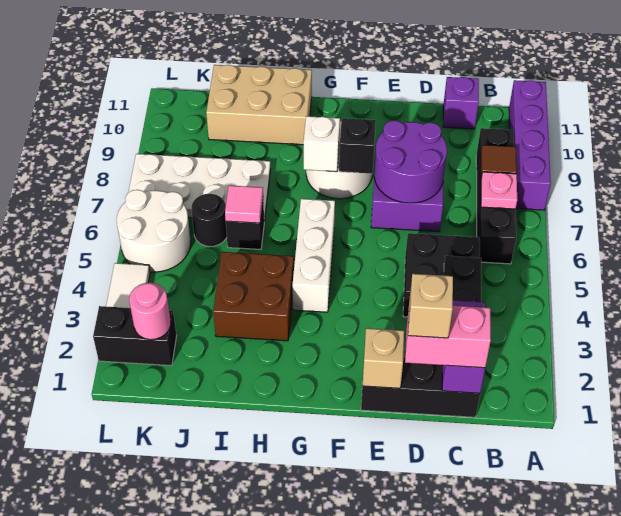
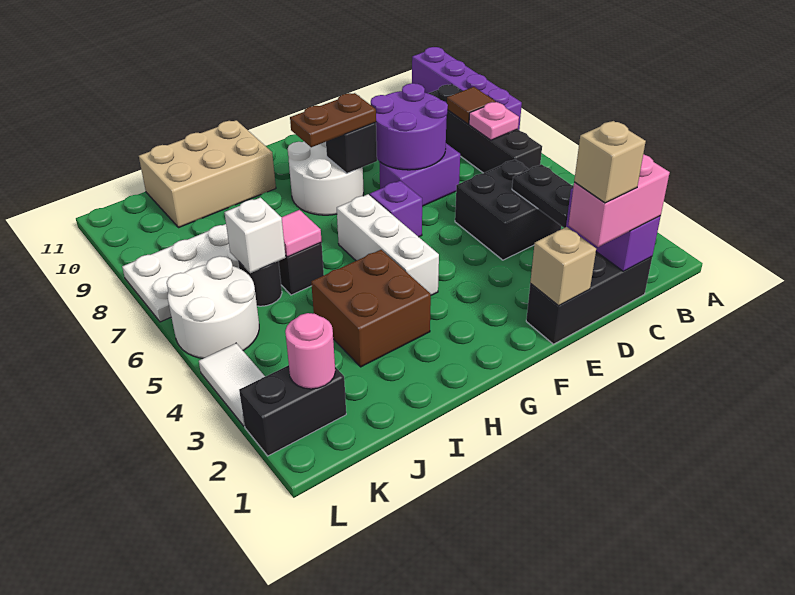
purple brick C11 level 1 -> purple brick F6 level 1
none -> brown plate F8:G8 level 3
white brick G8 level 2 -> white brick J6 level 2

